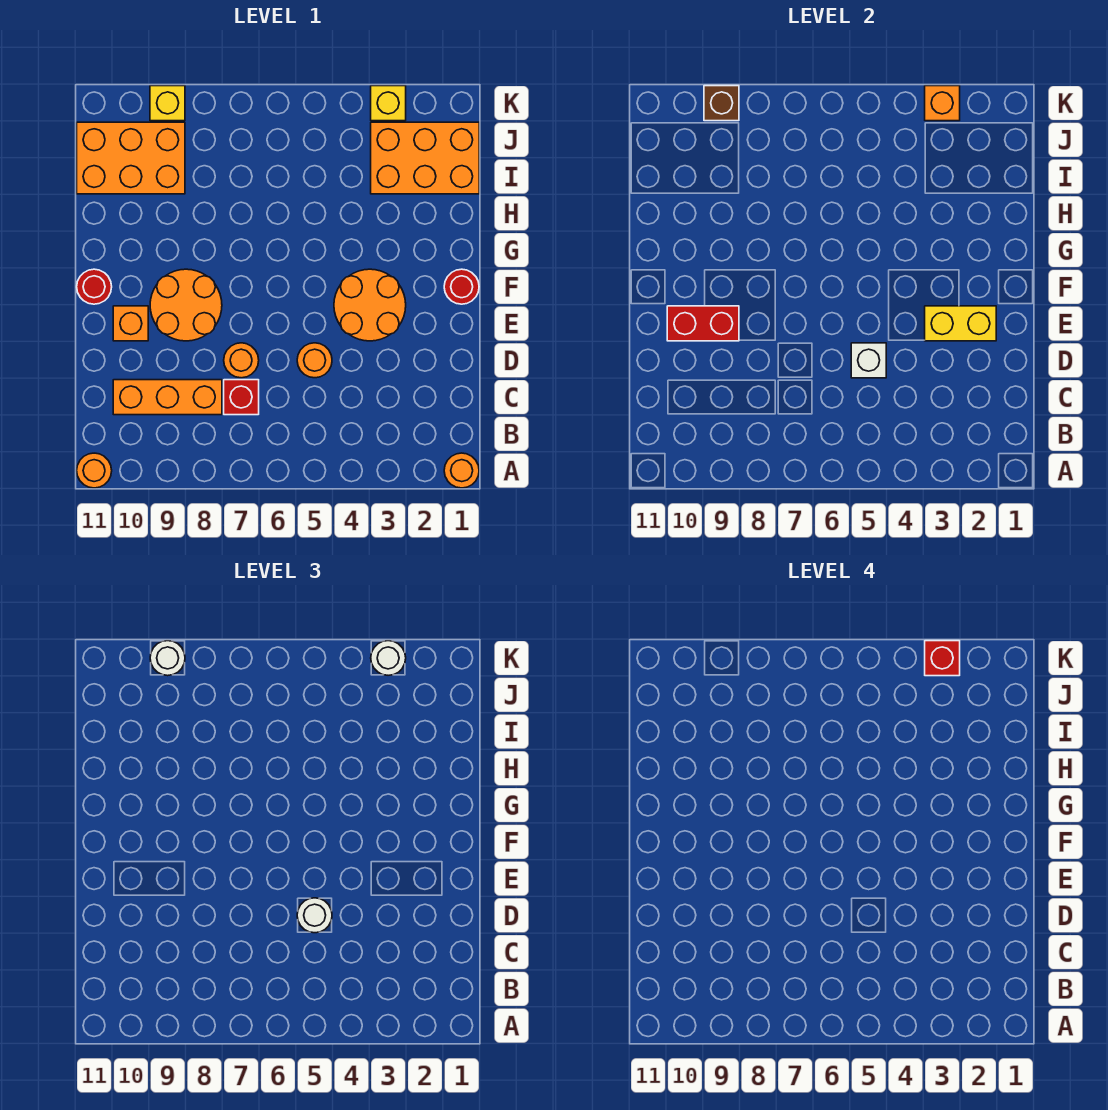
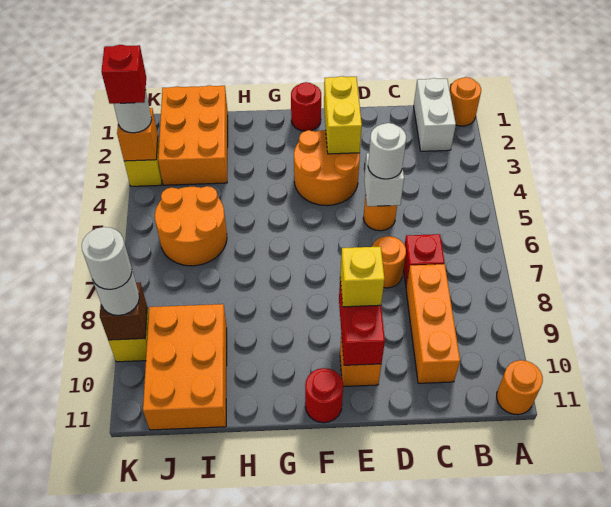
none -> white brick B1:B2 level 1
orange round brick E8:F9 level 1 -> orange round brick I5:J6 level 1
none -> yellow brick E9 level 3
none -> white round brick K9 level 4

